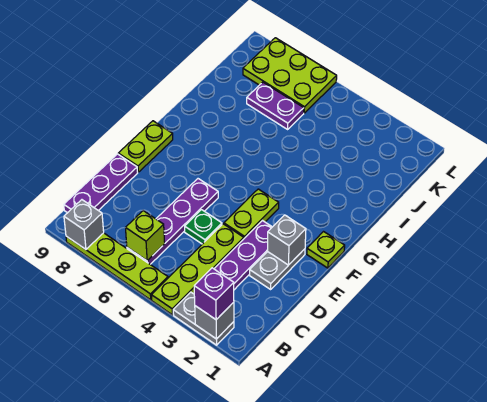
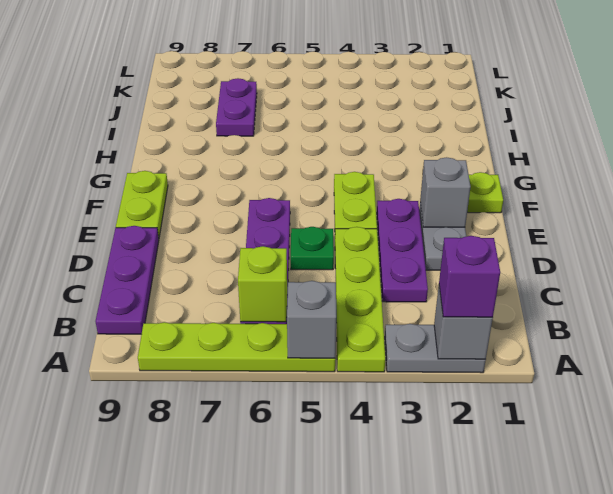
grey brick A8 level 2 -> grey brick A5 level 2
purple plate J6:J7 level 1 -> purple plate I7:J7 level 1
lime plate K6:L8 level 1 -> none

